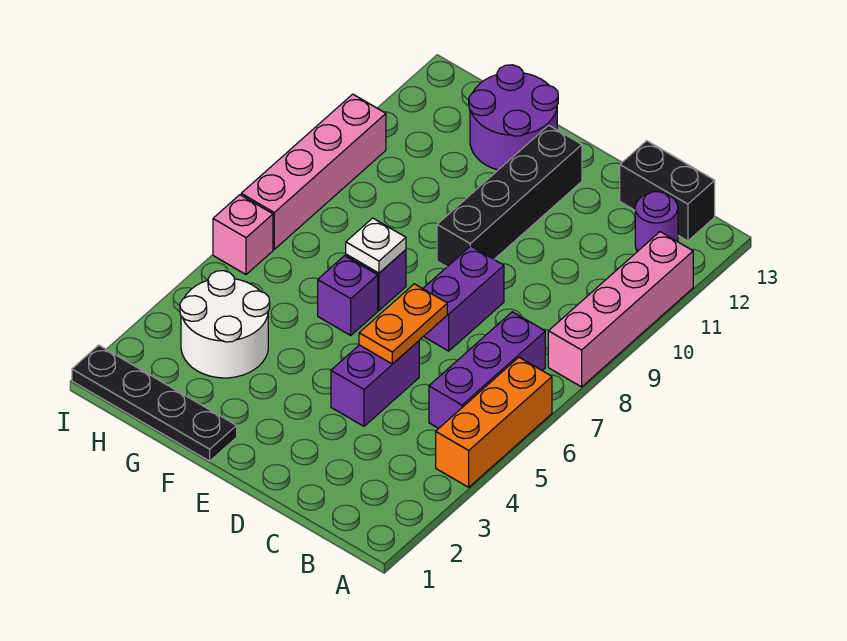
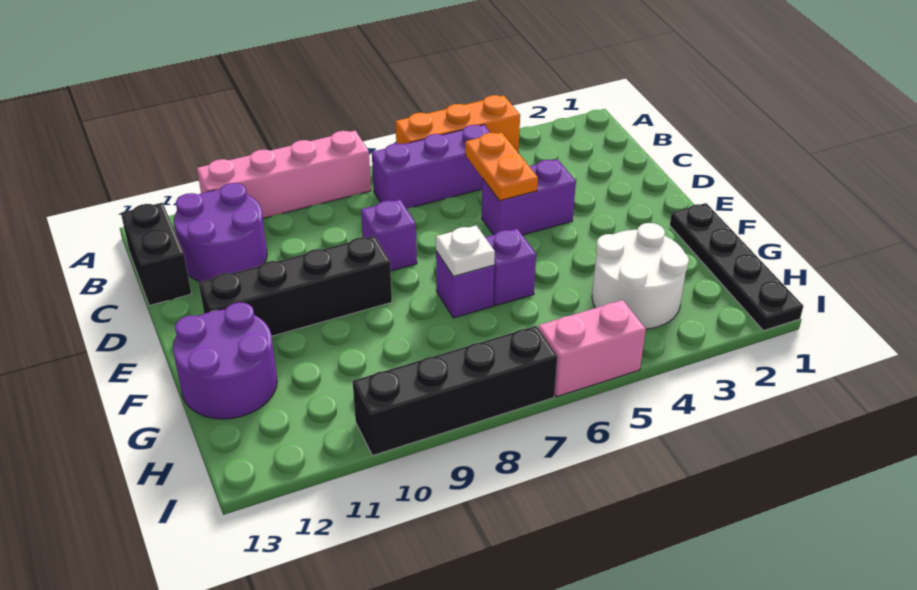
purple round brick B12 level 1 -> purple round brick B11:C12 level 1
orange plate D5:D6 level 2 -> orange plate C5:D5 level 2
purple brick D7:D8 level 1 -> purple brick D8 level 1
pink brick I6 level 1 -> pink brick I5:I6 level 1
pink brick I7:I10 level 1 -> black brick I7:I10 level 1

